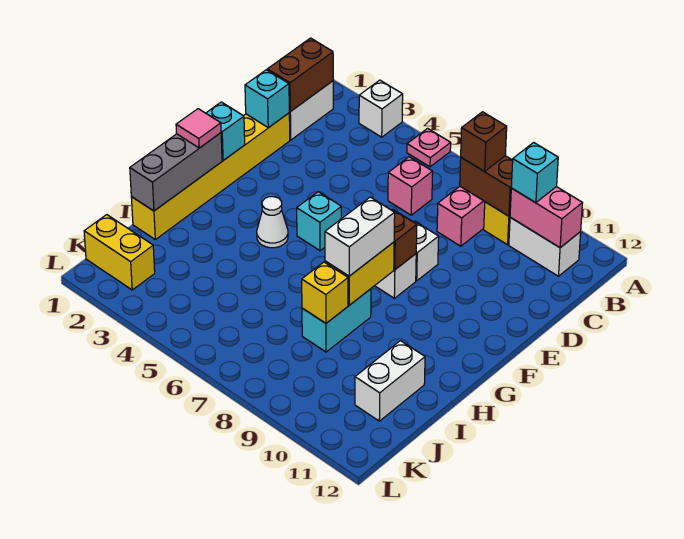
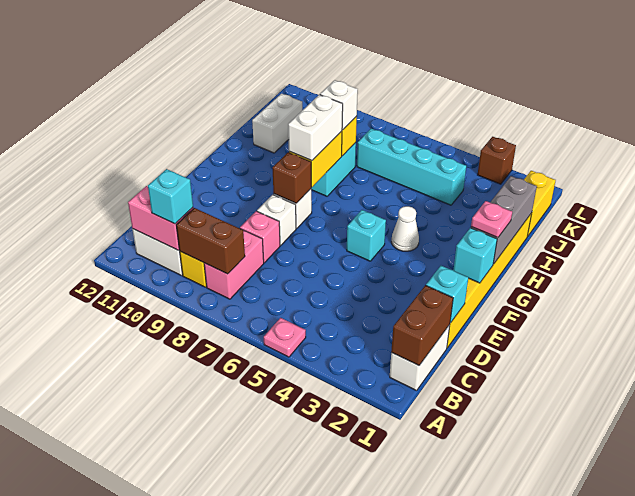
white brick A3 level 1 -> white brick I8 level 3
brown brick B8 level 3 -> brown brick L3 level 1
pink brick C6 level 1 -> pink brick D8 level 1
pink tile G1 level 3 -> pink plate G1 level 3
none -> cyan brick J4:J7 level 1
yellow brick K1:K2 level 1 -> yellow brick J1:K1 level 1

